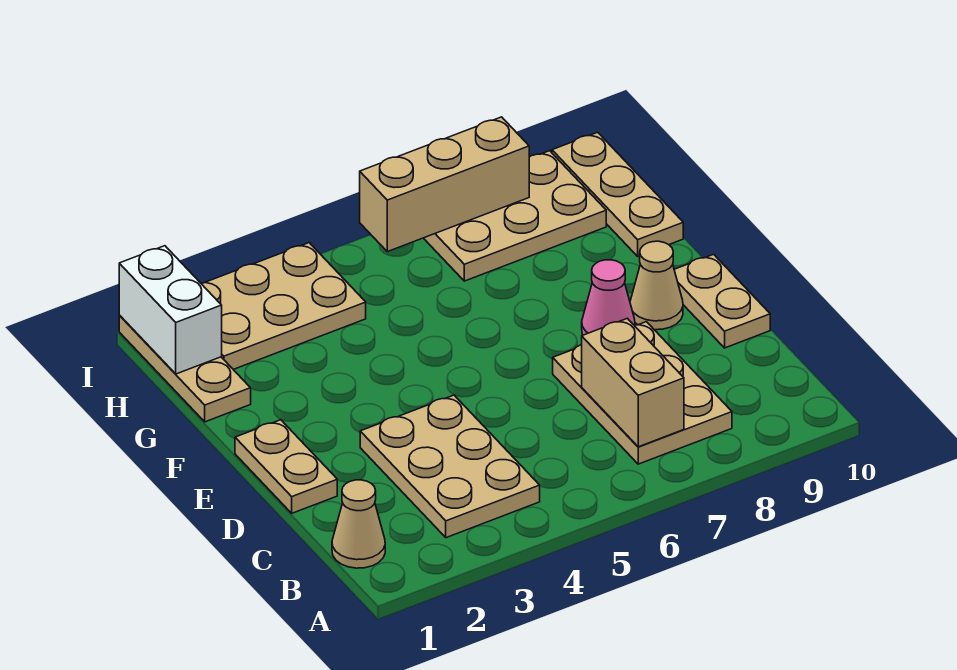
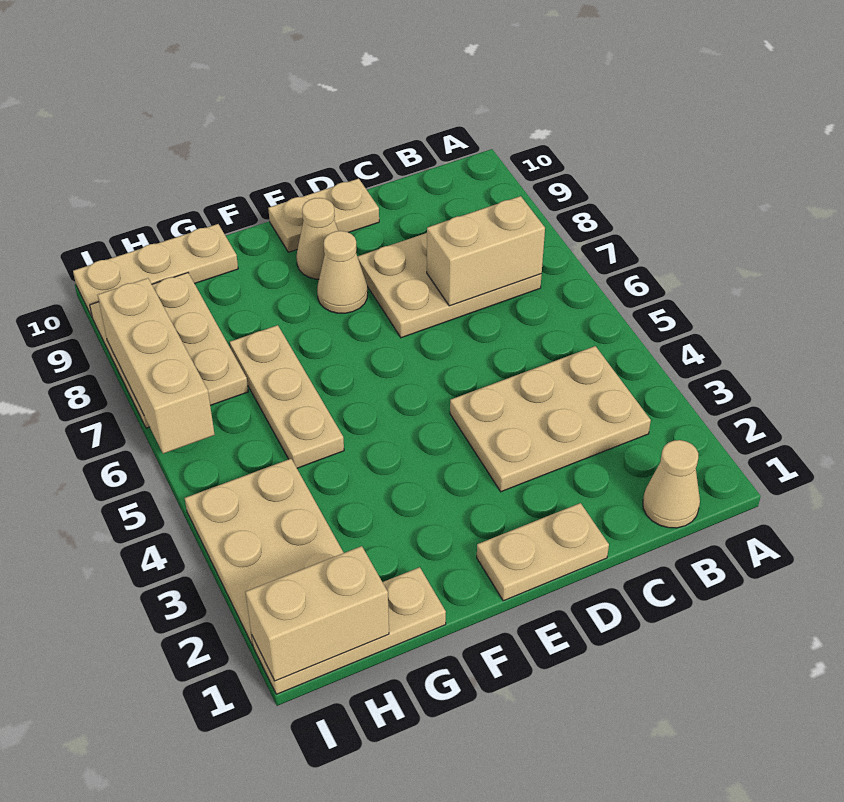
pink cone E8 level 1 -> tan cone E8 level 1
none -> tan plate G5:G7 level 1
white brick H1:I1 level 2 -> tan brick H1:I1 level 2

